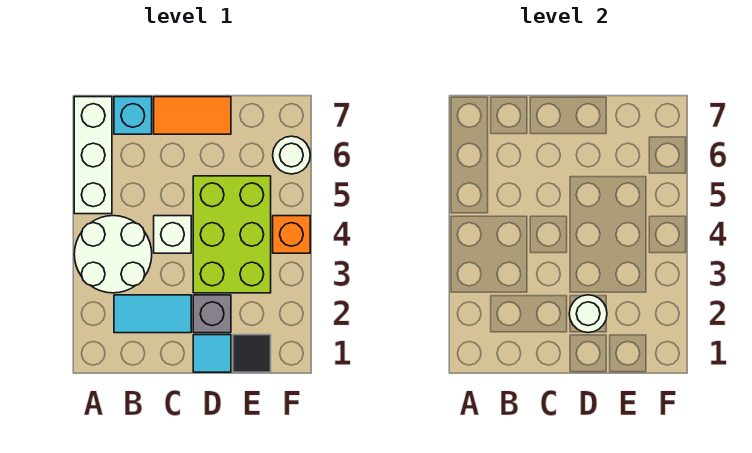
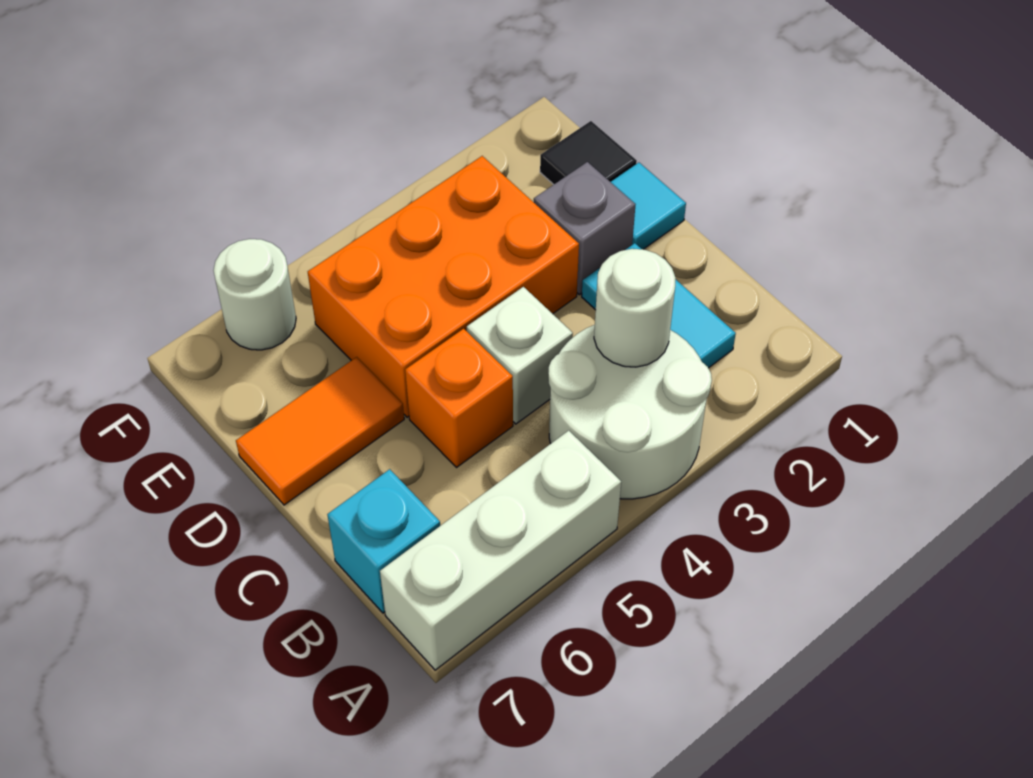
orange tile C7:D7 level 1 -> orange tile D6:D7 level 1
white round brick D2 level 2 -> white round brick B3 level 2
lime brick D3:E5 level 1 -> orange brick D3:E5 level 1
orange brick F4 level 1 -> orange brick C5 level 1

